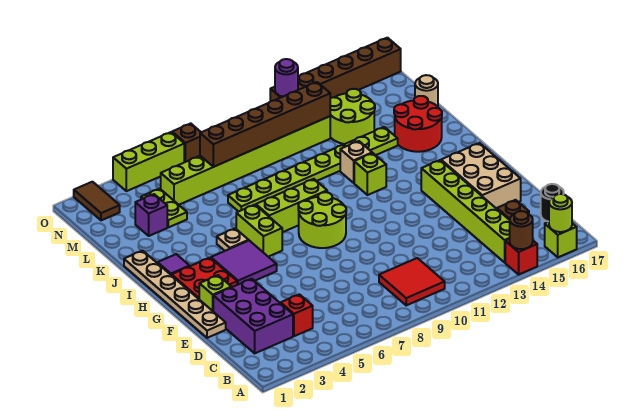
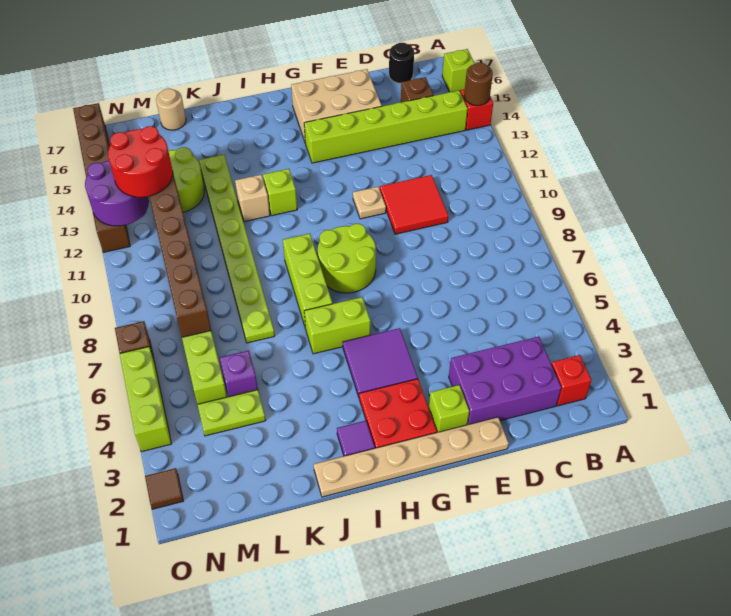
lime round brick A16 level 2 -> none
red tile B9:C10 level 1 -> red tile D10:E11 level 1
red brick C4 level 1 -> red brick B2 level 1
tan plate I5 level 1 -> tan plate F11 level 1
red round brick J15:K16 level 1 -> red round brick M12:N13 level 3
purple brick L3 level 1 -> purple brick L5 level 1
brown tile N2:O2 level 1 -> brown tile O2 level 1
purple round brick O12 level 2 -> purple round brick N12:O13 level 2

